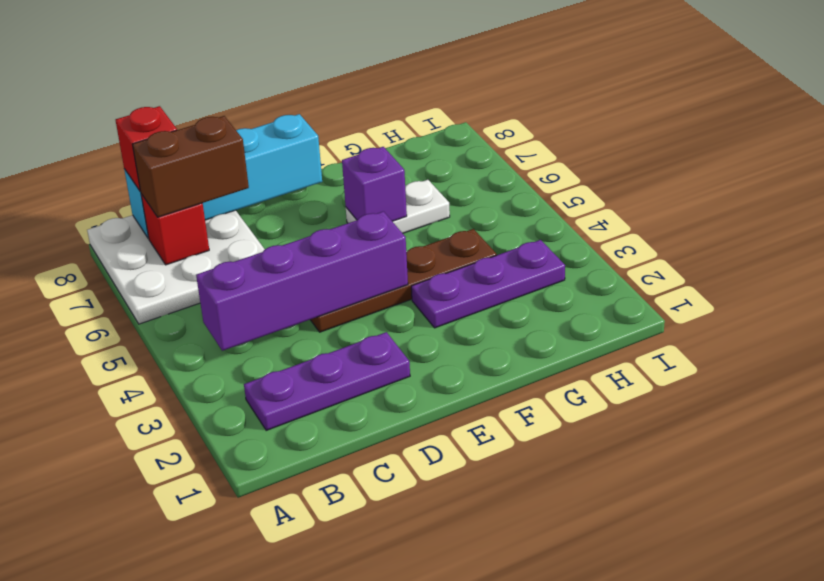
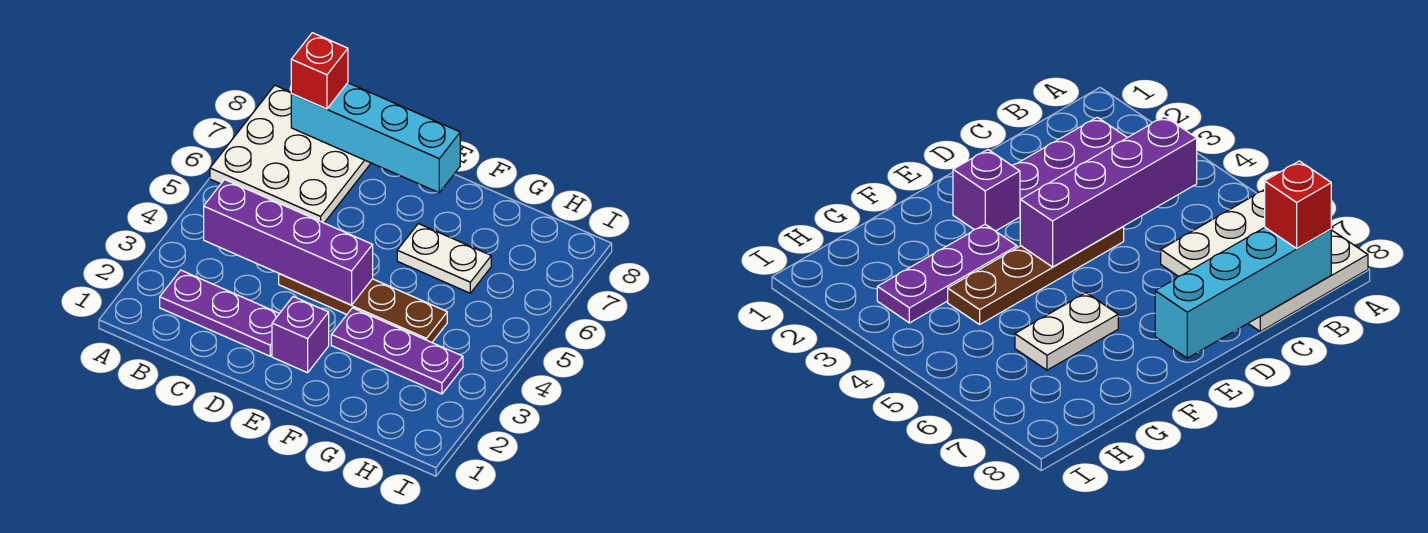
red brick B7 level 2 -> none
brown brick B7:C7 level 3 -> none
purple brick F6 level 2 -> purple brick E2 level 1

